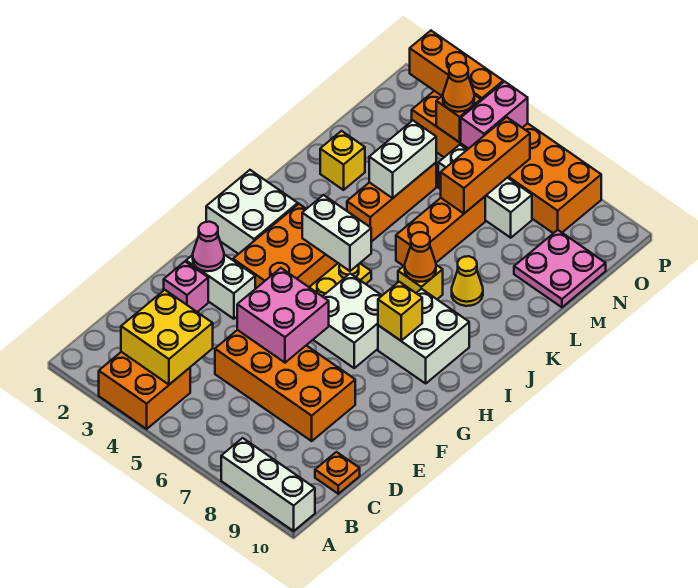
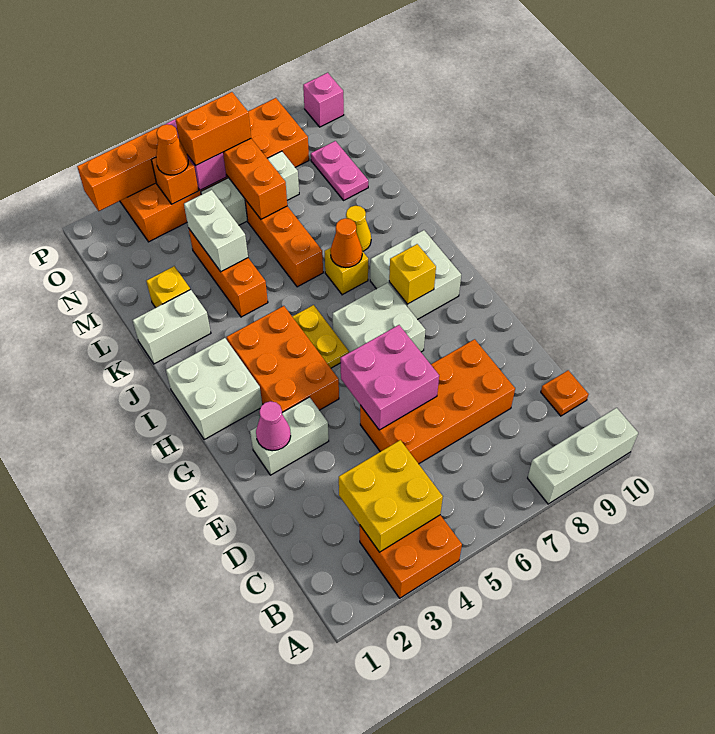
pink brick E2 level 1 -> pink brick P10 level 1
white brick I4:I5 level 2 -> white brick K1:K2 level 1
pink plate M9:N10 level 1 -> pink plate M9:N9 level 1
none -> orange brick O5:O6 level 3

